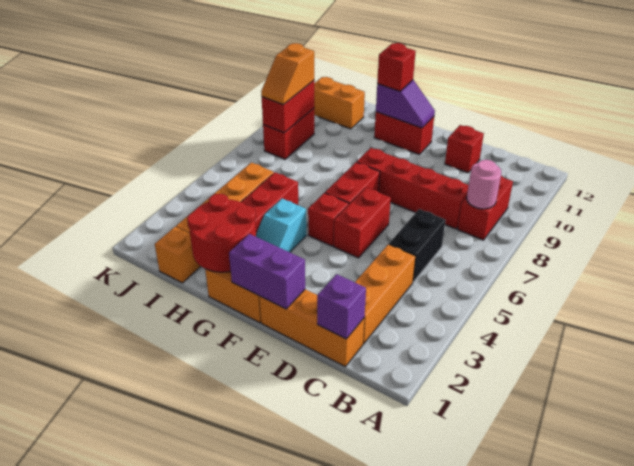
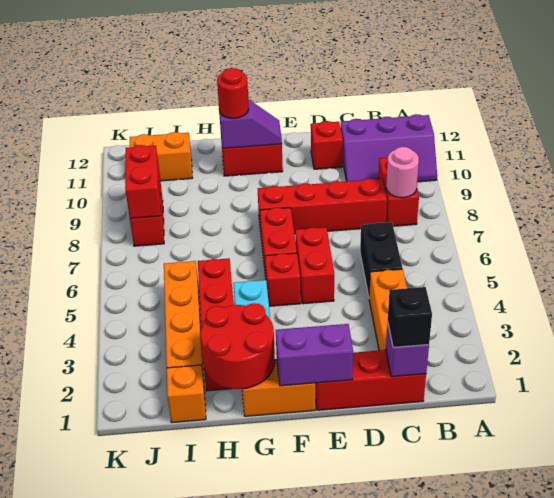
none -> purple slope A10:C11 level 1 top 11
orange brick C1:E1 level 1 -> red brick C1:E1 level 1
none -> black brick C1 level 3
red brick G11 level 3 -> red round brick G11 level 3
orange slope J8:J9 level 3 top 9 -> none

